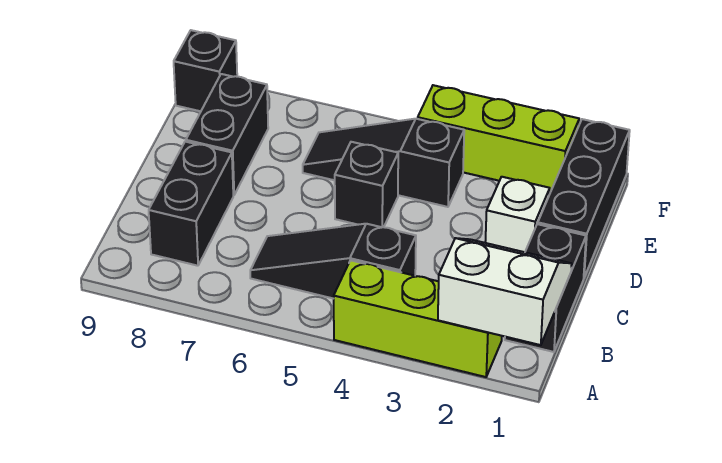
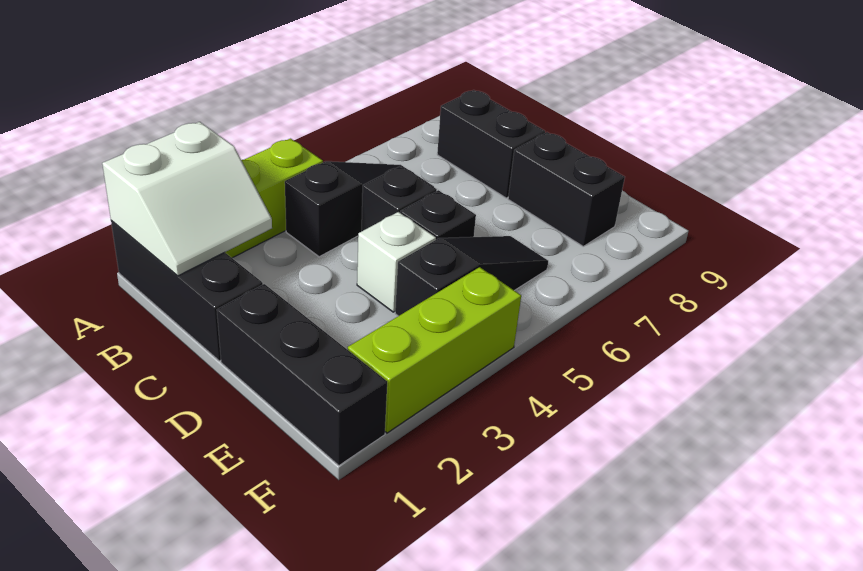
black brick B1:C1 level 1 -> black brick A1:C1 level 1
white brick D2 level 1 -> white brick D4 level 1
black brick F9 level 1 -> black brick C5 level 1

